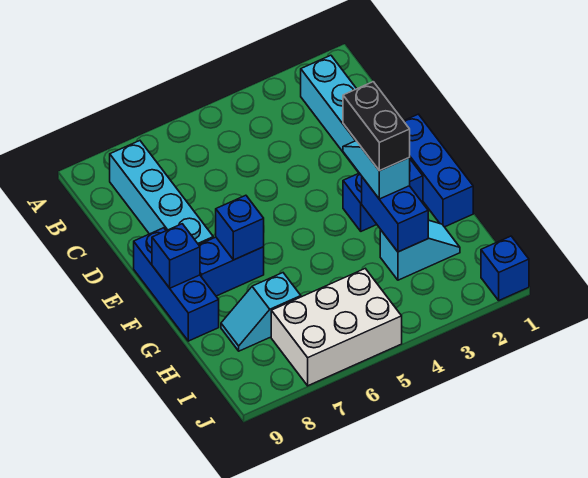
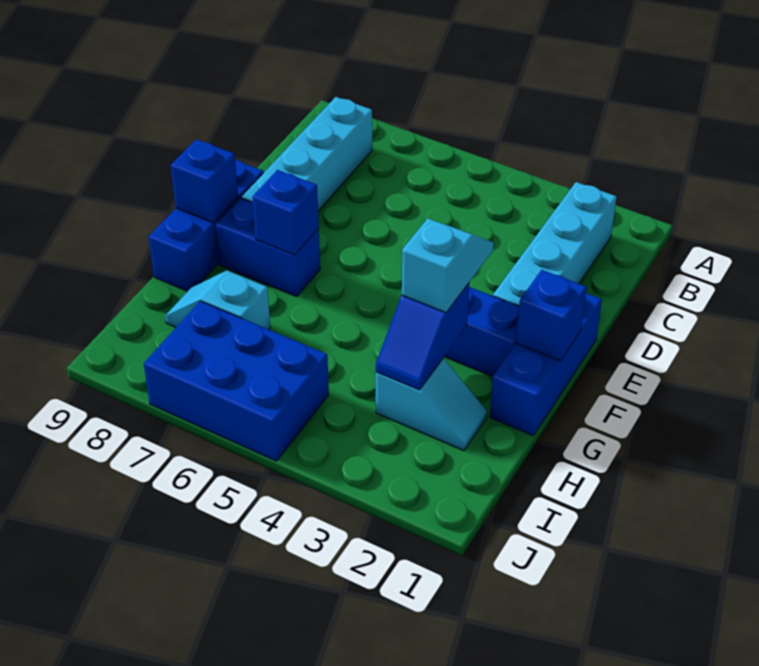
black brick F3:G3 level 4 -> none
blue brick G3:H3 level 2 -> blue slope G3:H3 level 2 top G
white brick I5:J7 level 1 -> blue brick I5:J7 level 1
blue brick J1 level 1 -> blue brick F1 level 2

